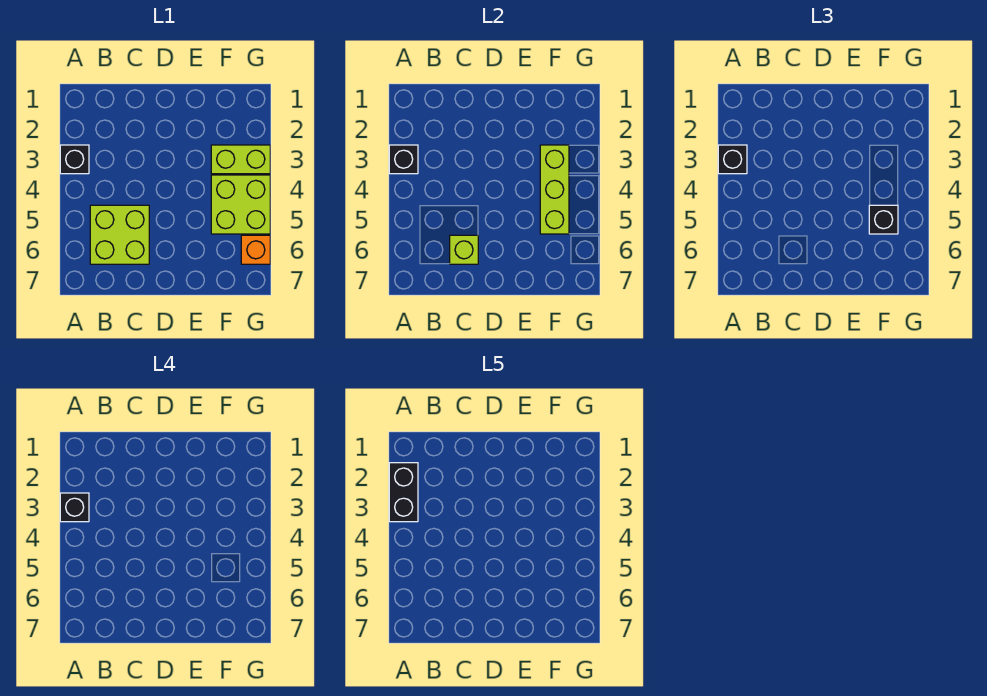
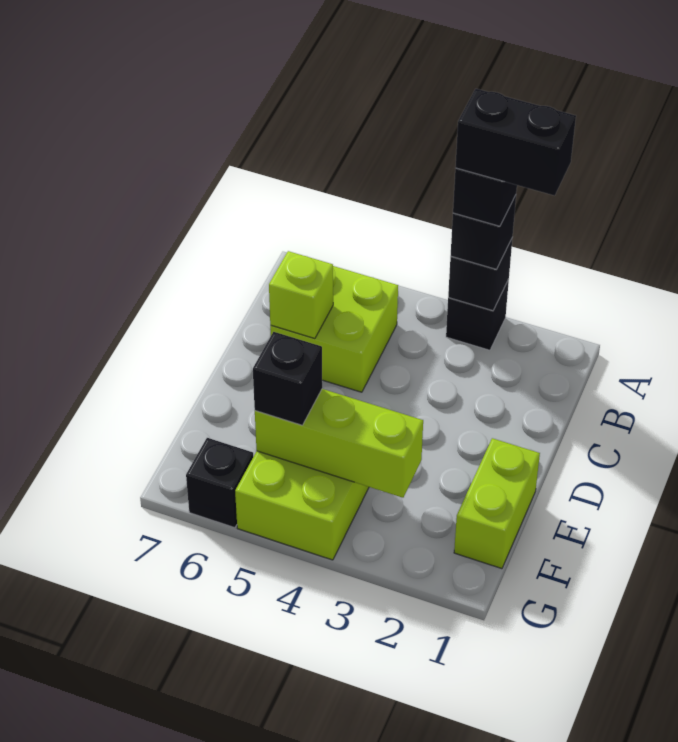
lime brick F3:G3 level 1 -> lime brick E1:F1 level 1
orange brick G6 level 1 -> black brick G6 level 1

